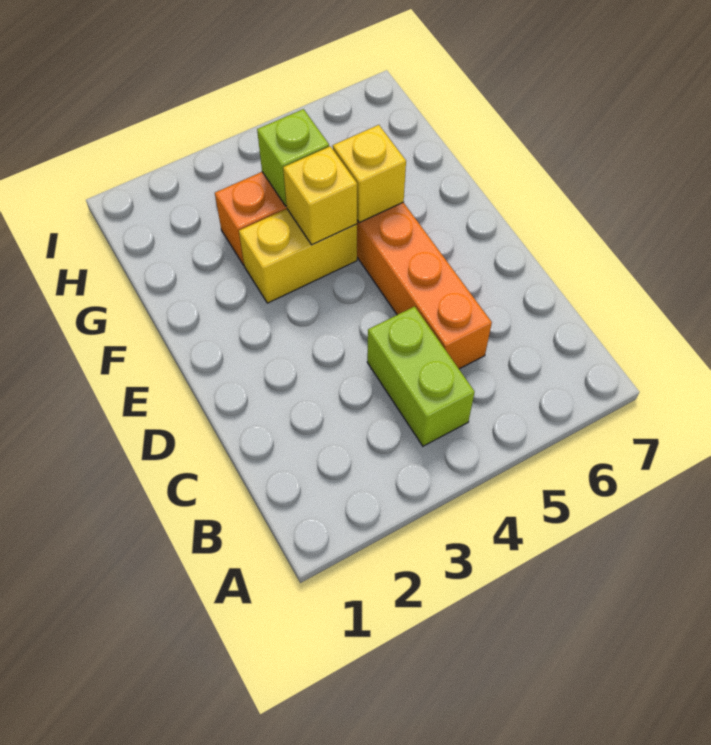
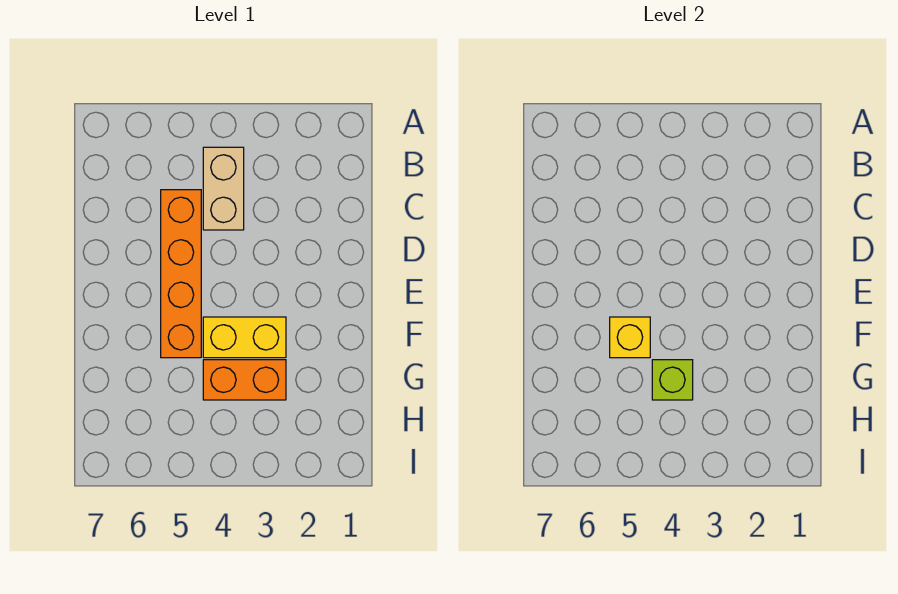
lime brick B4:C4 level 1 -> tan brick B4:C4 level 1
yellow brick F4 level 2 -> none

